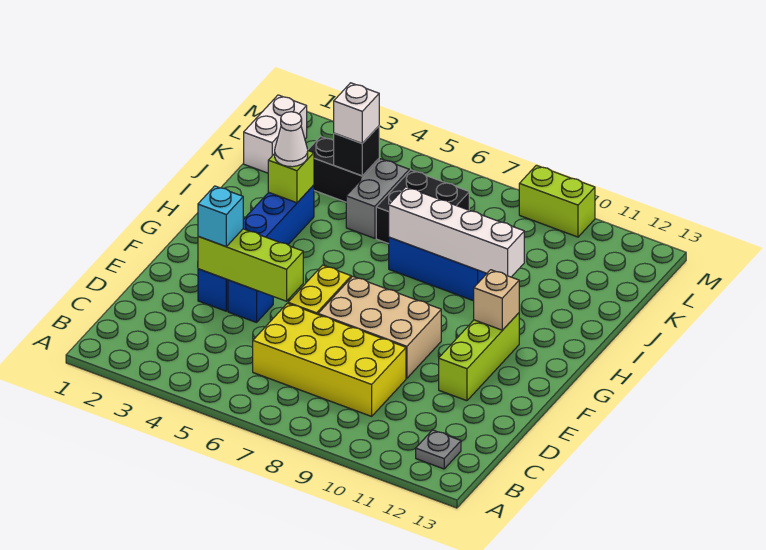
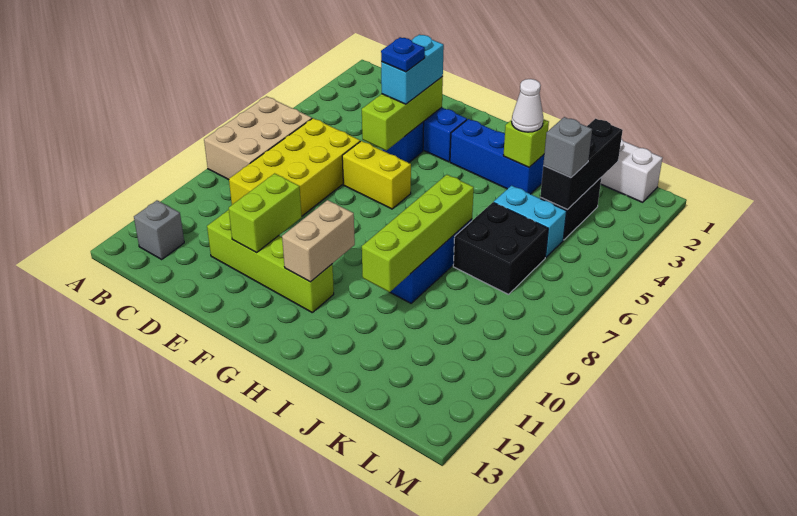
grey plate B12 level 1 -> grey brick B12 level 1
cyan brick E3 level 3 -> cyan brick E3:E4 level 3
none -> blue plate E4 level 4
tan brick E7:F9 level 1 -> tan brick A6:B8 level 1
lime brick E11:G11 level 1 -> lime brick D11:G11 level 1
tan brick G11 level 2 -> tan brick G10:G11 level 2
white brick I7:I10 level 2 -> lime brick I7:I10 level 2
grey brick J5:K5 level 1 -> cyan brick J5:K5 level 1
black brick K4 level 2 -> black brick K2:K4 level 2
white brick K4 level 3 -> grey brick K4 level 3
lime brick M9:M10 level 1 -> lime brick E10:E11 level 2

